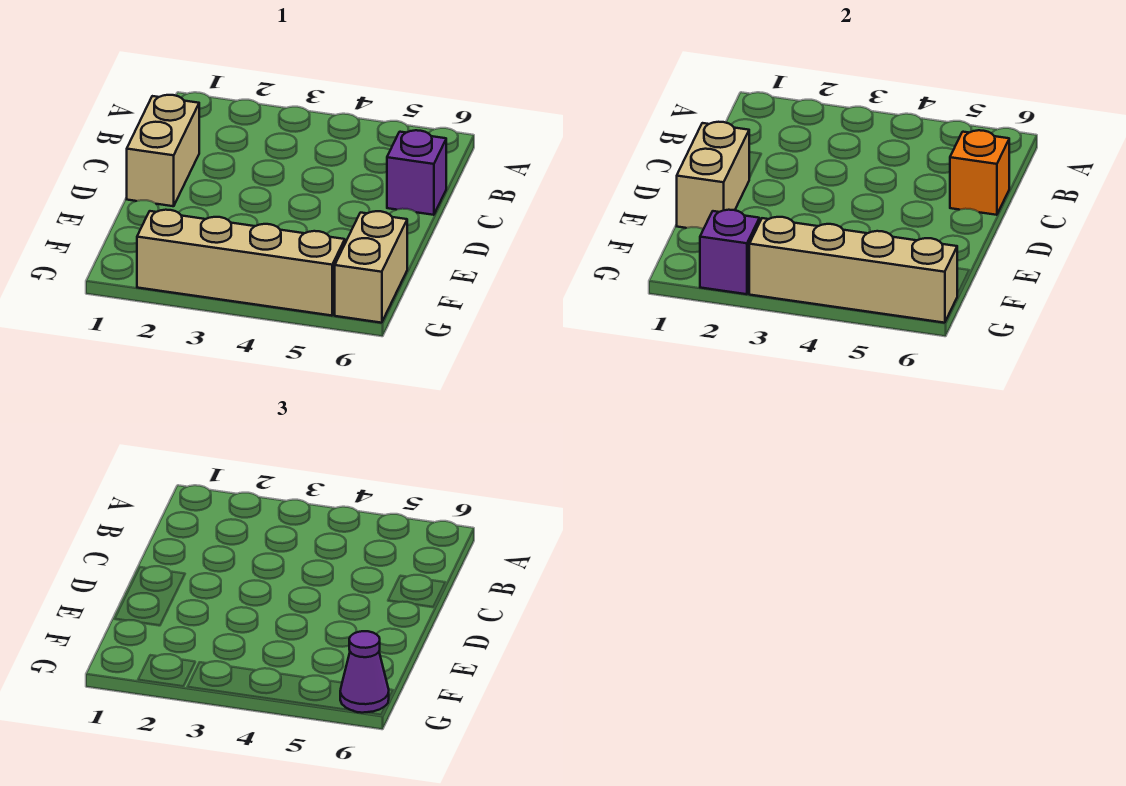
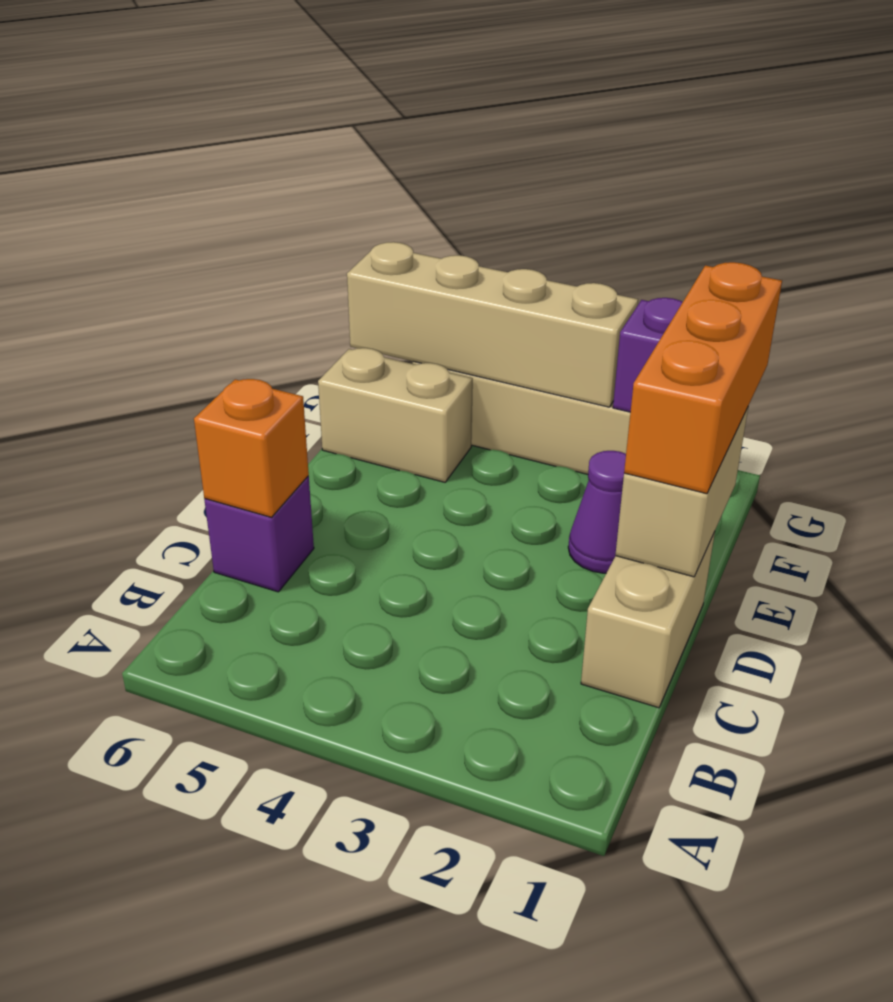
none -> orange brick D1:F1 level 3
tan brick F6:G6 level 1 -> tan brick F5:F6 level 1
purple cone G6 level 3 -> purple cone E2 level 1

